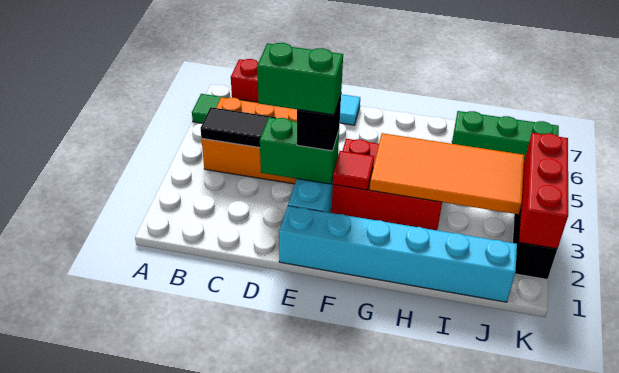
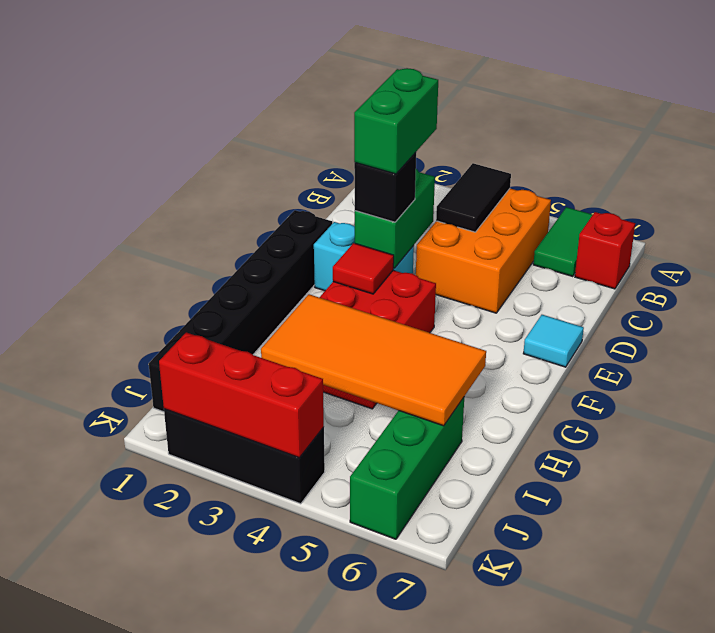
cyan brick E1:J1 level 1 -> black brick E1:J1 level 1
orange tile G3:J4 level 2 -> orange tile H3:I6 level 2

